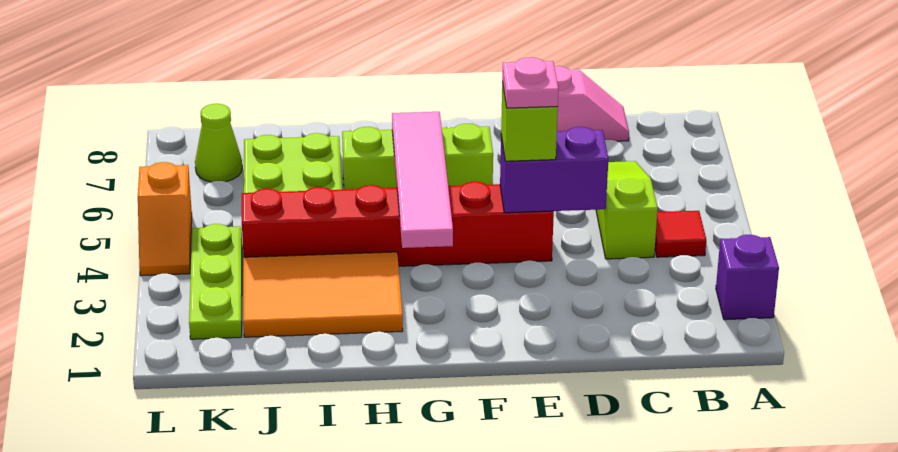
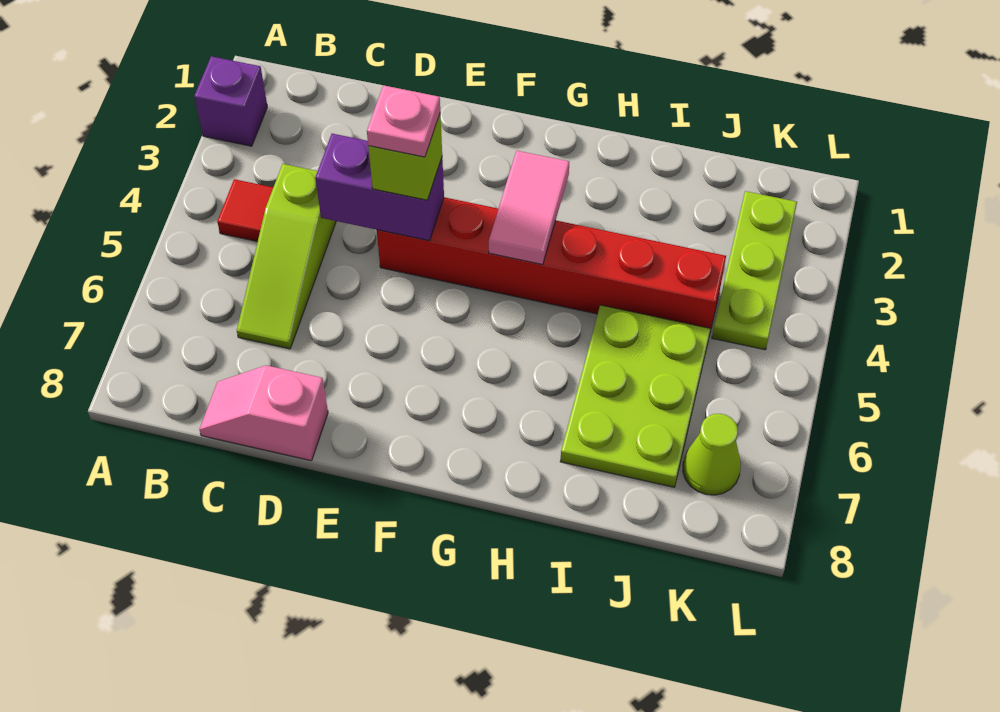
lime brick F6:H6 level 1 -> none
pink tile G3:G6 level 2 -> pink tile G3:G4 level 2
orange tile H2:J3 level 1 -> none
orange slope L4:L5 level 1 top 5 -> none

